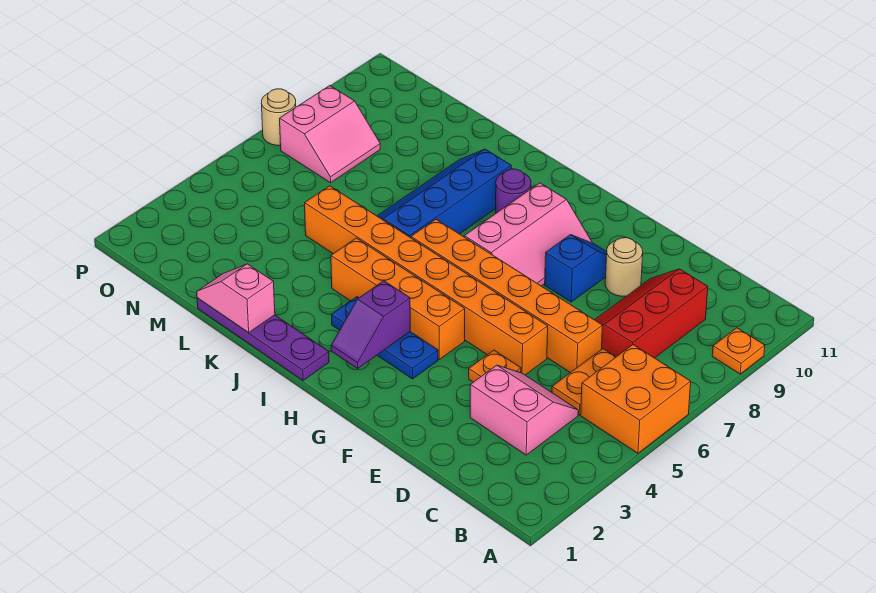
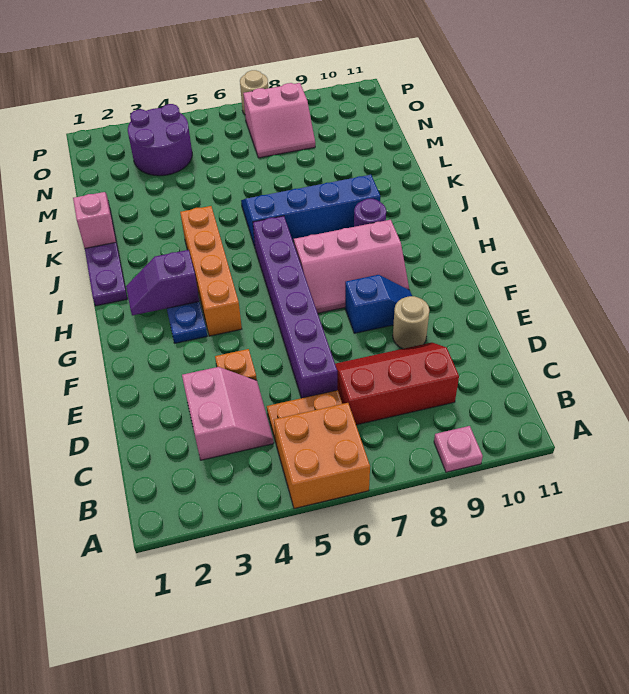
orange plate A9 level 1 -> pink plate A9 level 1
orange brick D6:I6 level 1 -> purple brick D6:I6 level 1
orange brick E5:L5 level 1 -> none
none -> purple round brick N3:O4 level 1

